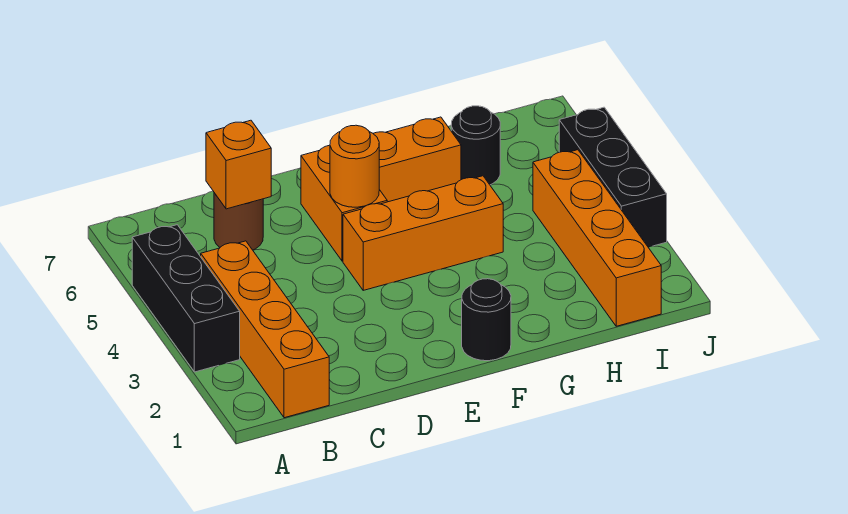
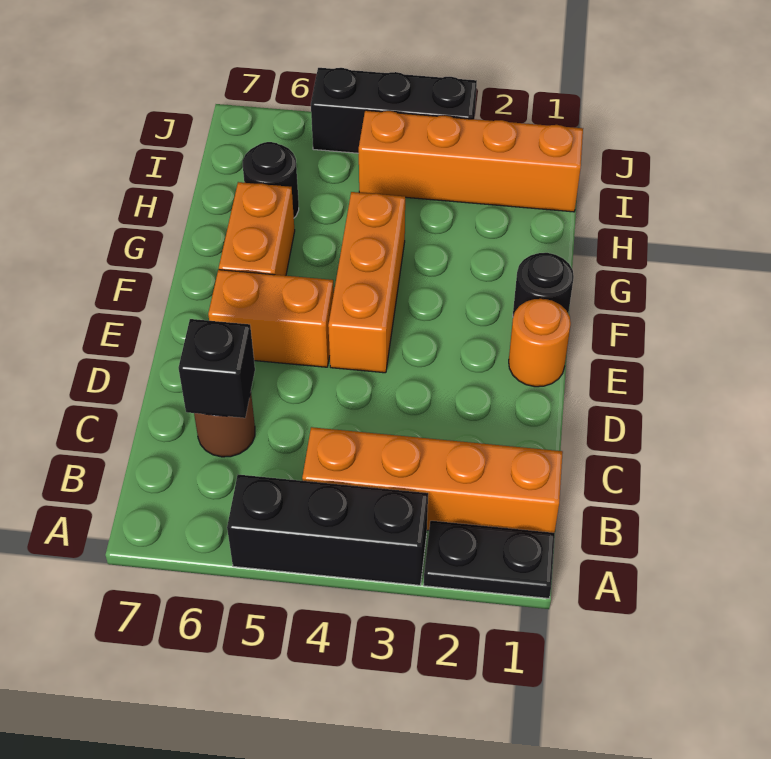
none -> black plate A1:A2 level 1
orange brick C6 level 2 -> black brick C6 level 2
orange round brick E5 level 2 -> orange round brick E1 level 1

